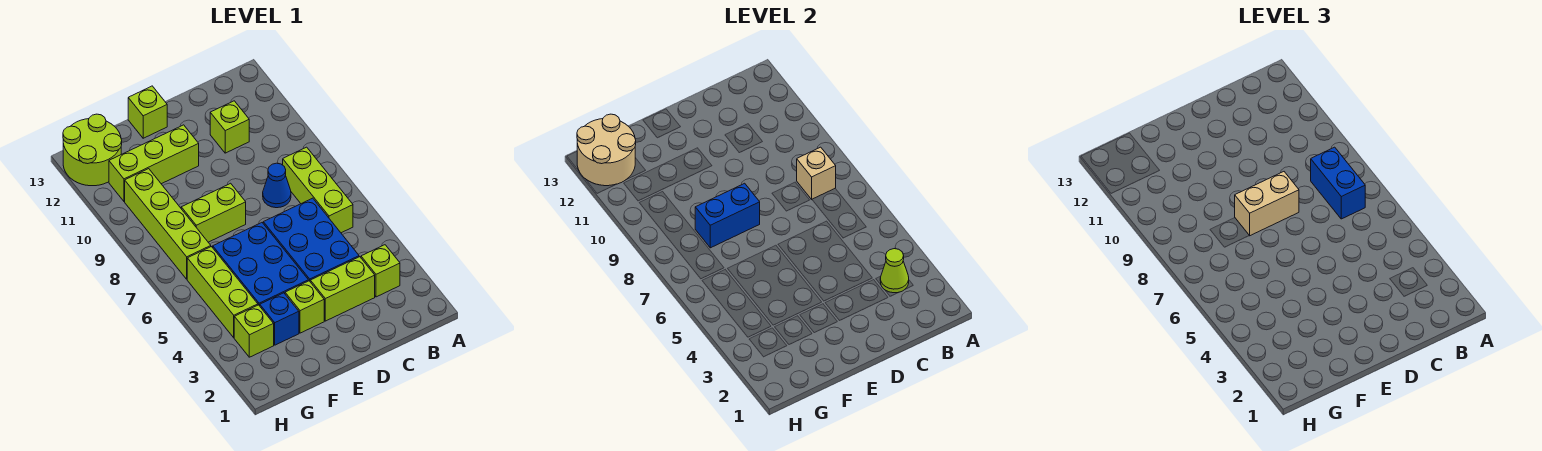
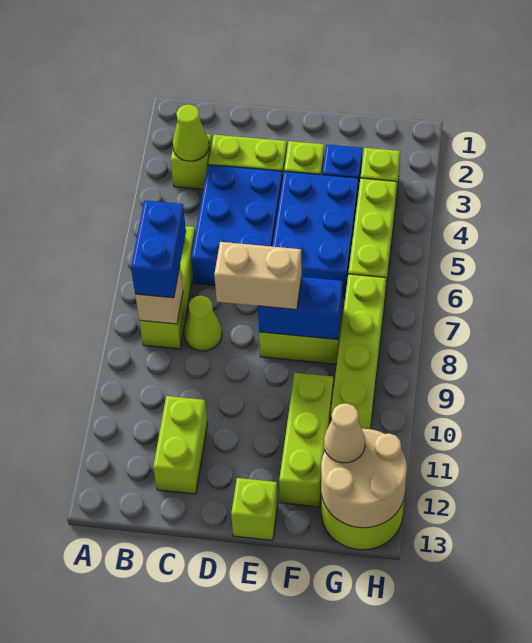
blue cone C8 level 1 -> lime cone C8 level 1
lime brick C11 level 1 -> lime brick C11:C12 level 1
lime brick E11:G11 level 1 -> lime brick F10:F12 level 1
none -> tan cone G12 level 3

